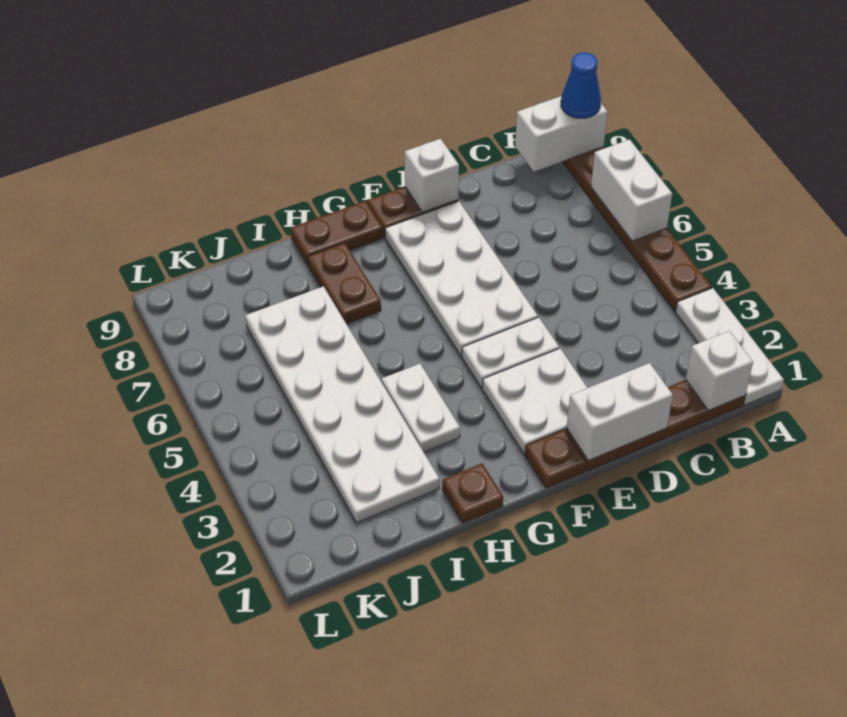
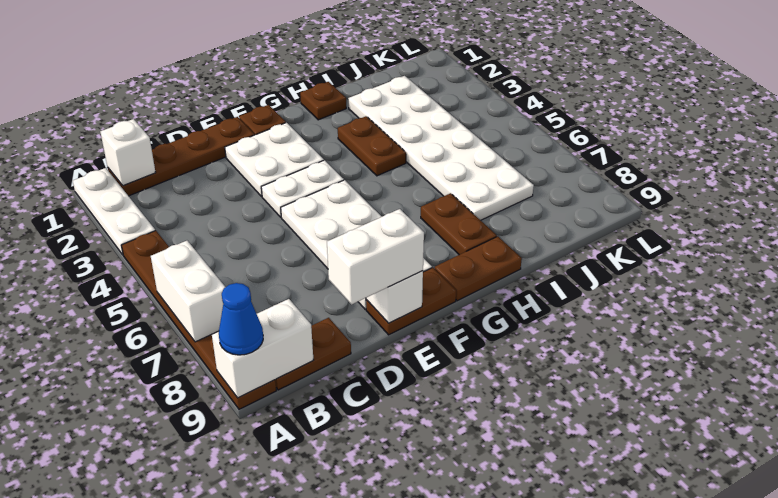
none -> brown plate B9:C9 level 1
white brick D1:E1 level 2 -> white brick D9:E9 level 3
white plate H3:H4 level 1 -> brown plate H3:H4 level 1

